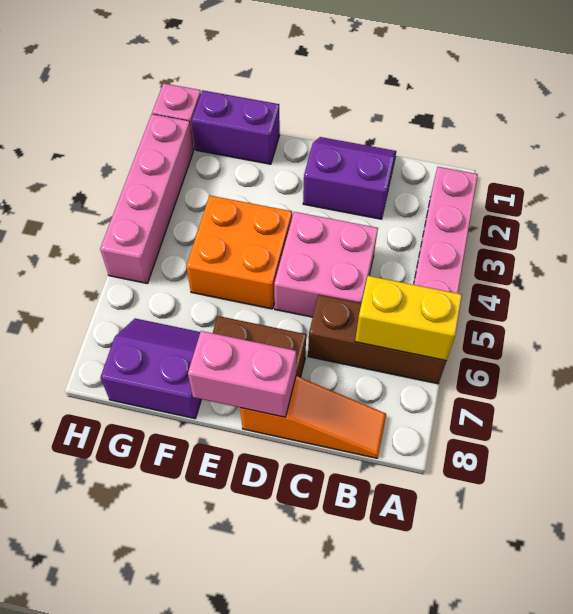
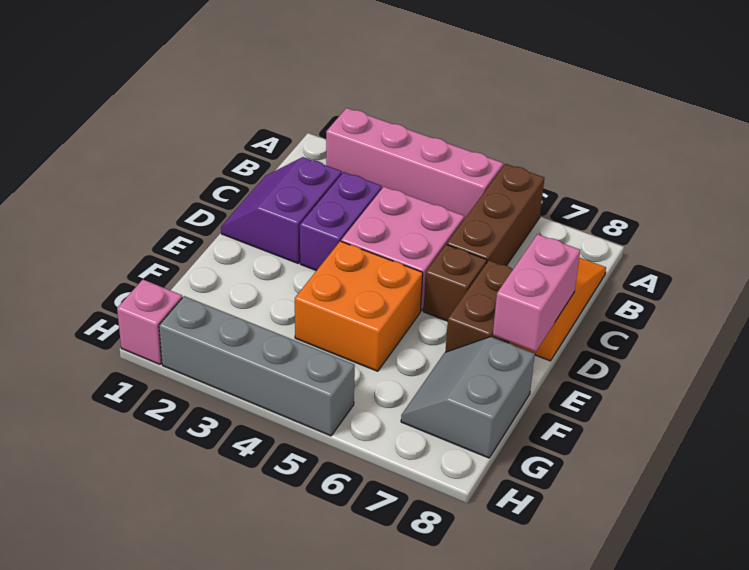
yellow brick A6:B6 level 2 -> none
none -> brown brick D6 level 1
purple brick F1:G1 level 1 -> purple brick C3:D3 level 1
purple slope F7:G8 level 1 top 8 -> grey slope F7:G8 level 1 top 8
pink brick H2:H5 level 1 -> grey brick H2:H5 level 1

